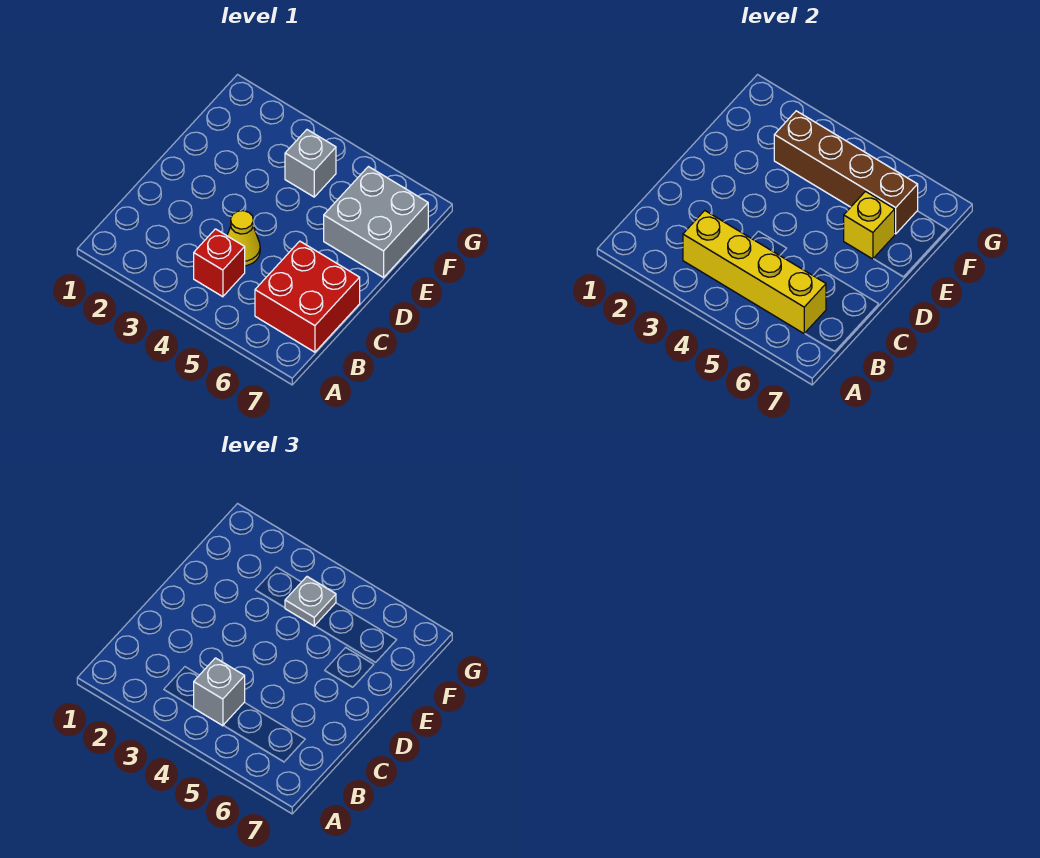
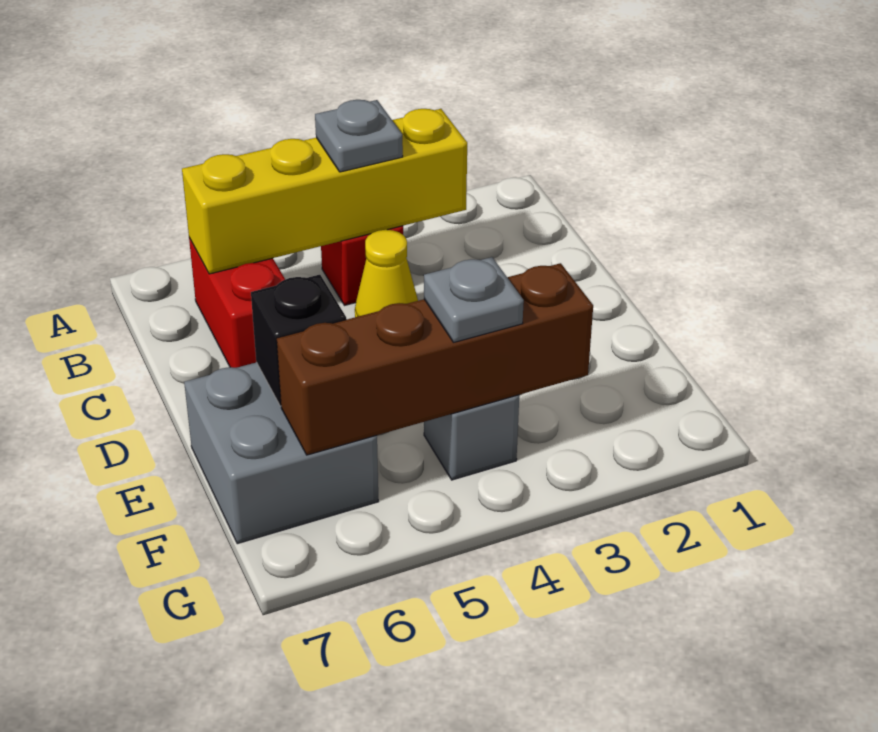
grey brick B4 level 3 -> grey plate B4 level 3
red brick B6:C7 level 1 -> red brick B6:C6 level 1
yellow brick E6 level 2 -> black brick E6 level 2

